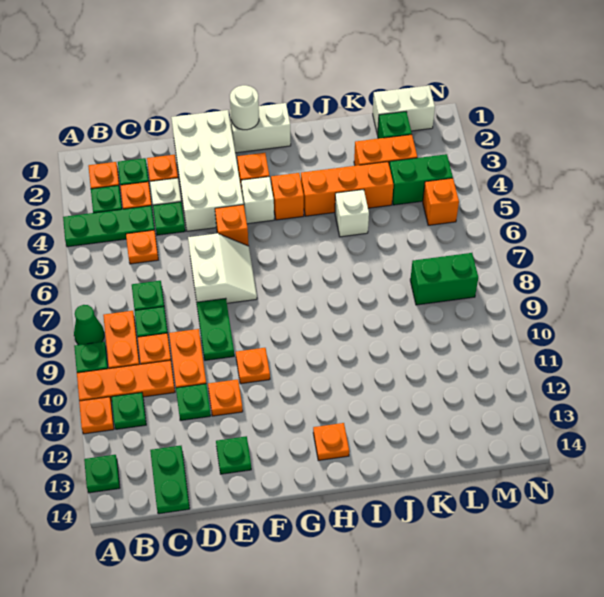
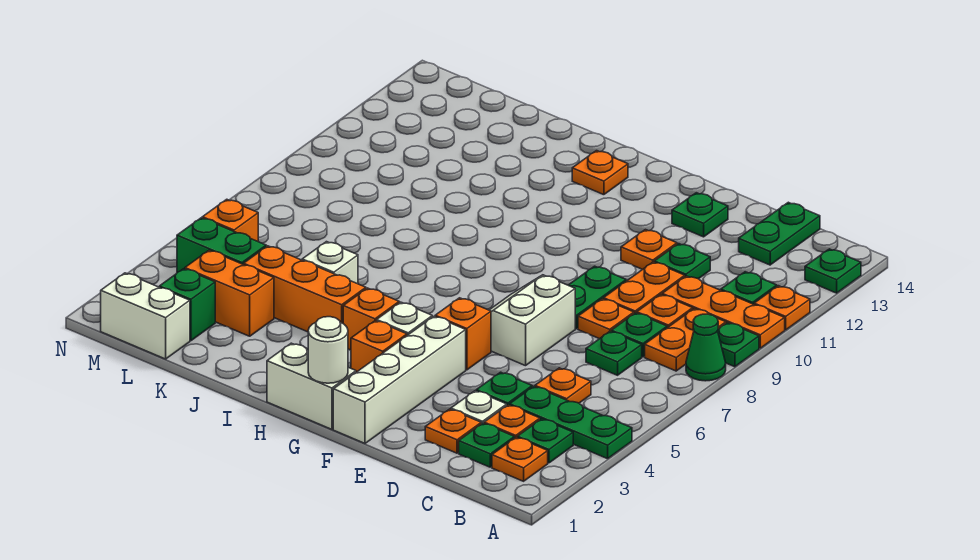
white brick E1:F4 level 1 -> white brick F1:F4 level 1
orange plate F10 level 1 -> orange plate D8 level 1
green brick L8:M8 level 1 -> none

